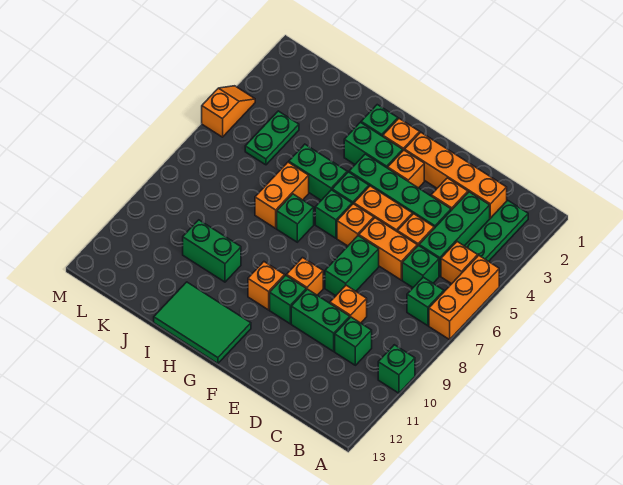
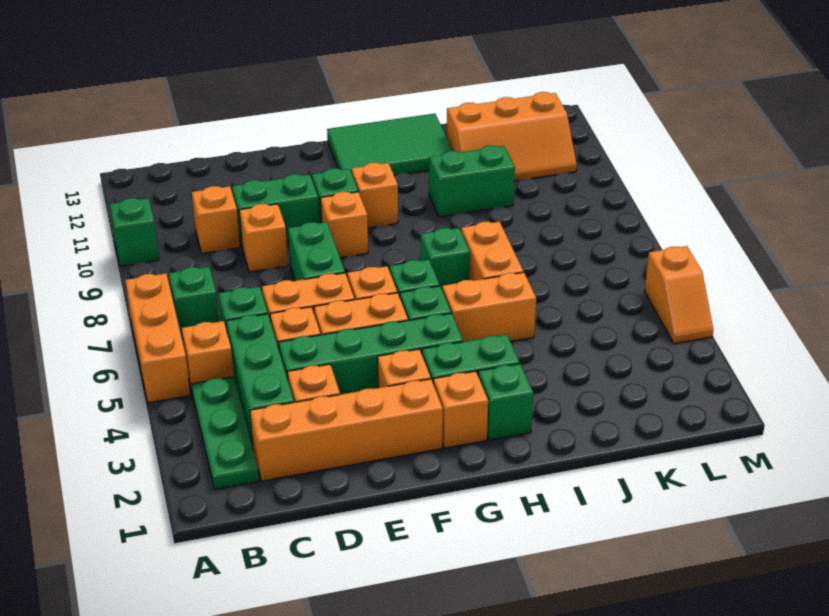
green brick C10 level 1 -> orange brick C10 level 1
green brick H5:I5 level 1 -> orange brick H5:I5 level 1
none -> orange slope J11:L12 level 1 top 12
green plate K4:K5 level 1 -> none

